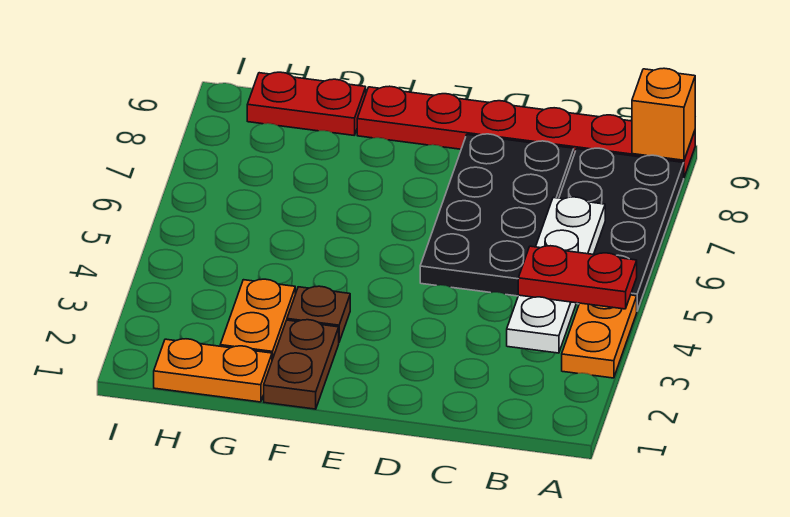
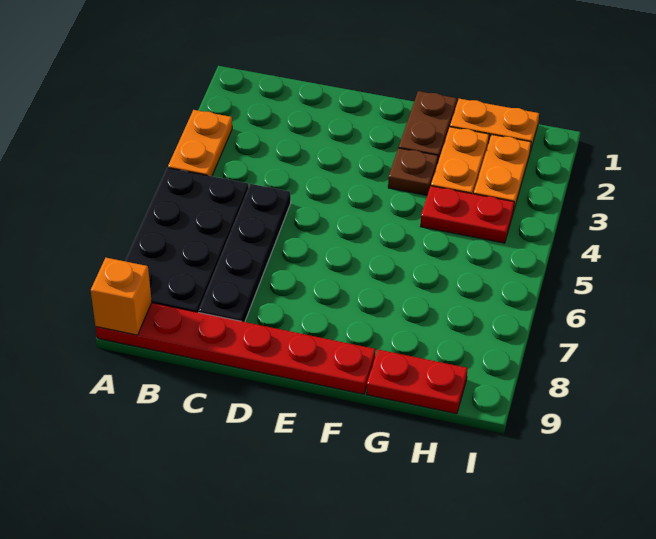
red plate A4:B4 level 3 -> red plate G4:H4 level 1
white plate B3:B6 level 2 -> none
black plate C5:D8 level 1 -> black plate C5:C8 level 1
none -> orange plate H2:H3 level 1

